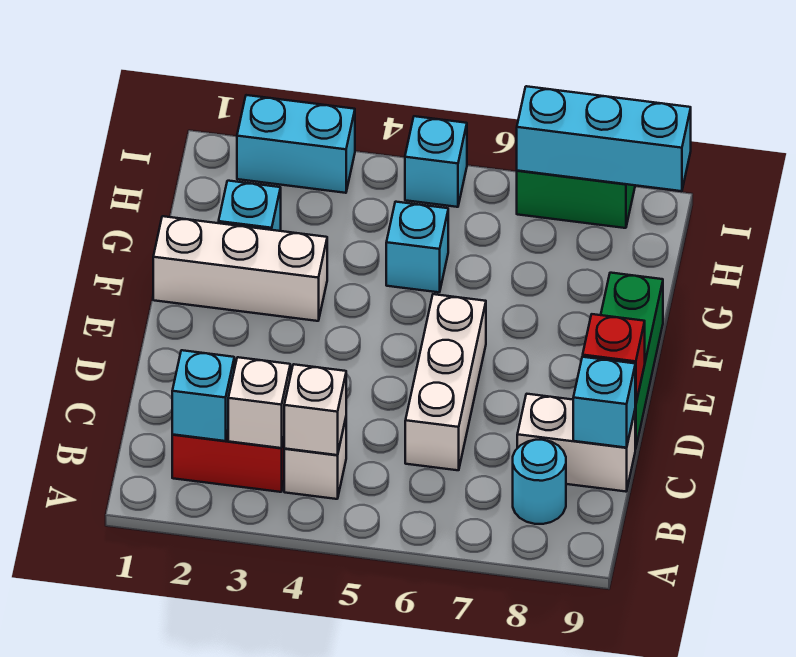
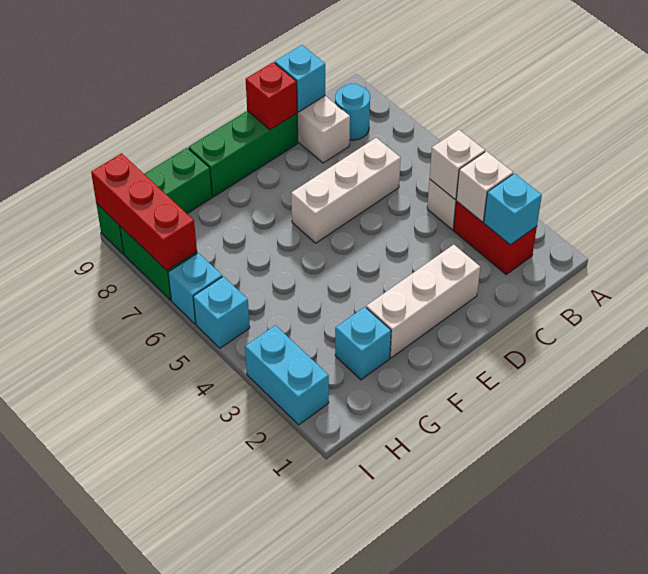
white brick F1:F3 level 1 -> white brick D2:F2 level 1
cyan brick G5 level 1 -> cyan brick I6 level 1
none -> green brick G9:I9 level 1
cyan brick I7:I9 level 2 -> red brick I7:I9 level 2

